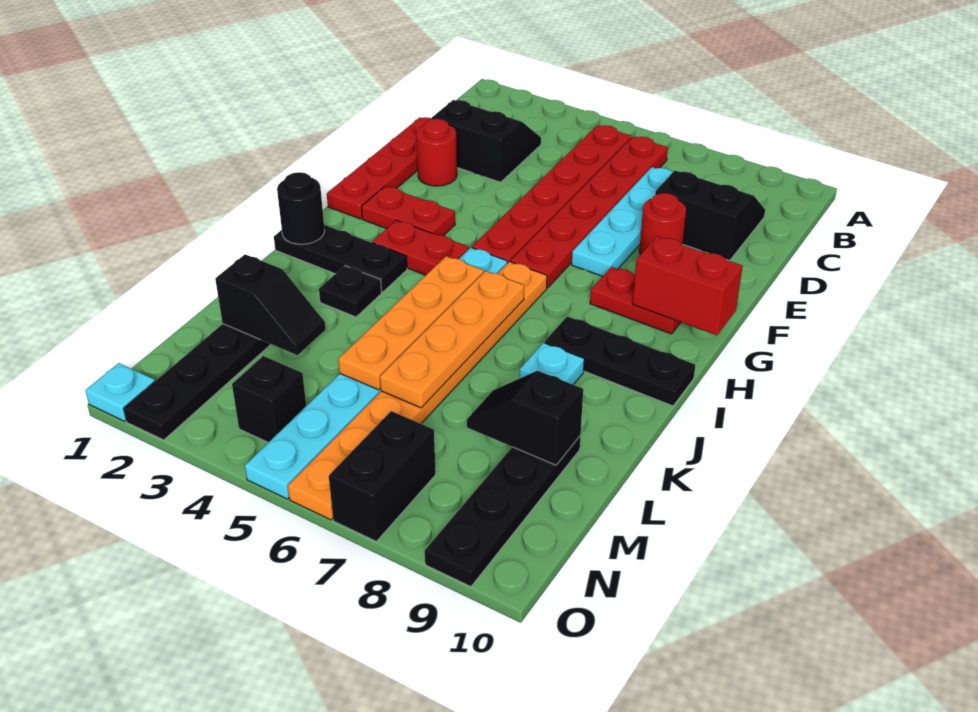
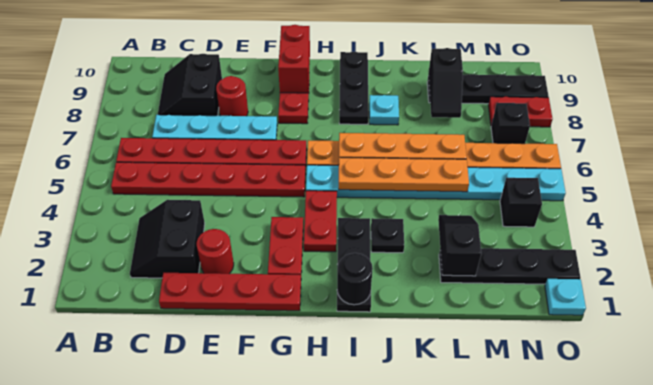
black brick N7:O7 level 1 -> black brick N7 level 1
none -> red plate N8:O8 level 1

